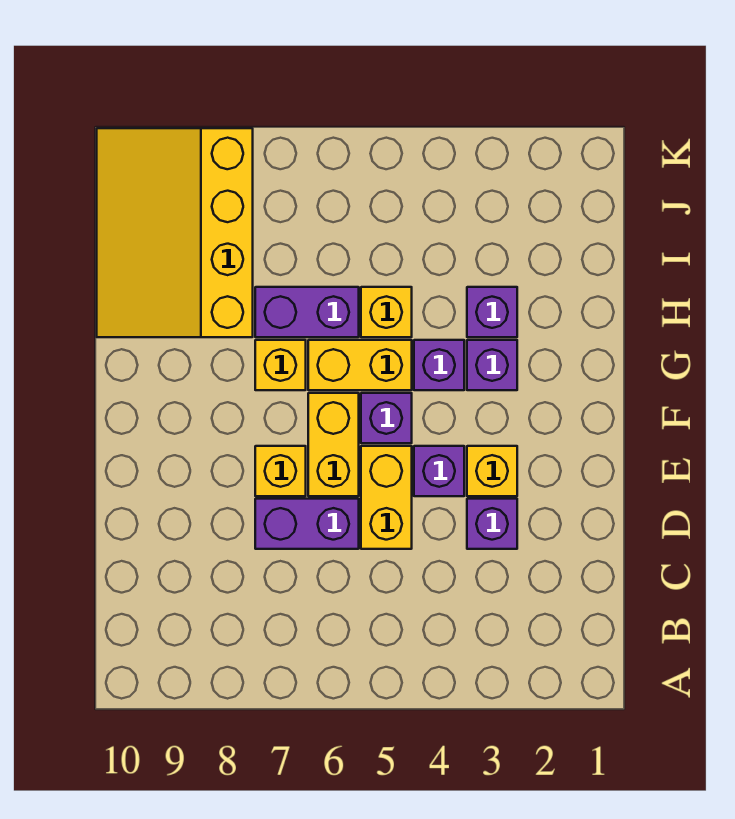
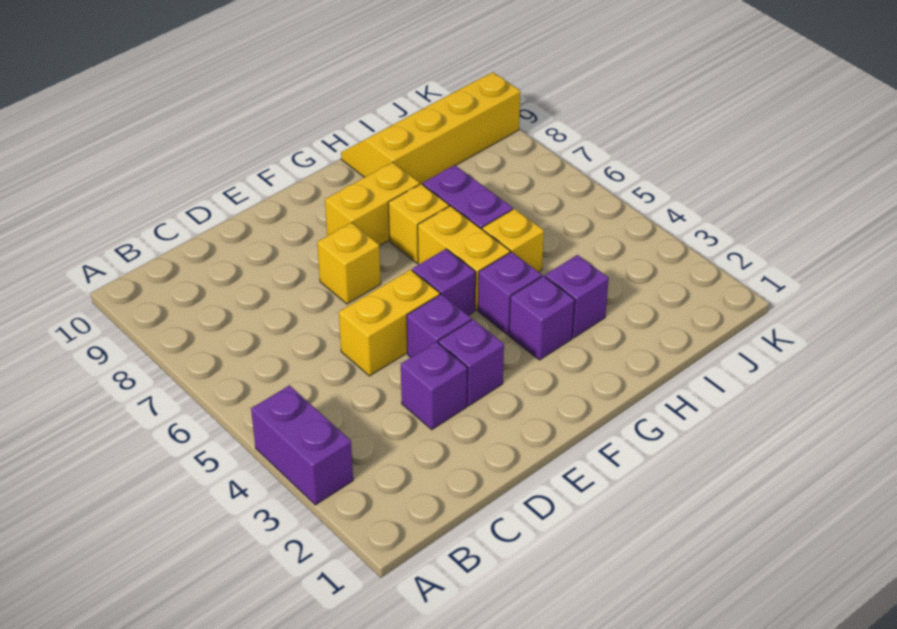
purple brick D6:D7 level 1 -> purple brick A3:A4 level 1
yellow brick E3 level 1 -> purple brick E3 level 1
yellow brick E6:F6 level 1 -> yellow brick F8:G8 level 1
yellow slope H8:K10 level 1 top 8 -> yellow slope H9:K10 level 1 top 9

